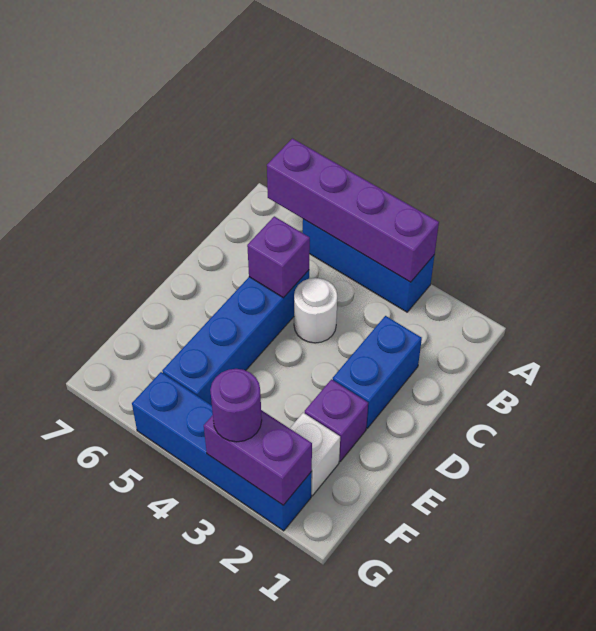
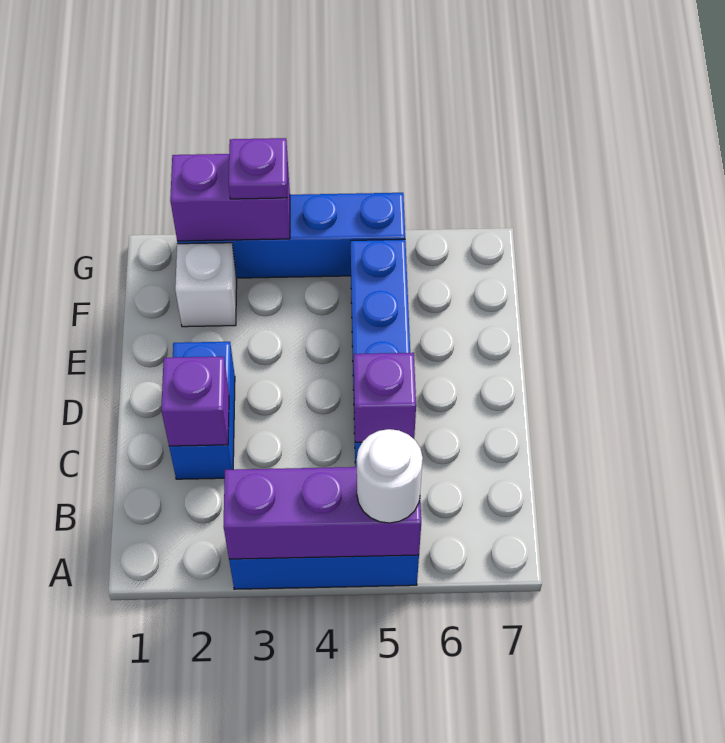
purple brick A3:A6 level 2 -> purple brick A3:A5 level 2
white round brick C4 level 1 -> white round brick A5 level 3
purple brick E2 level 1 -> purple brick C2 level 2
purple round brick G3 level 3 -> purple plate G3 level 3

